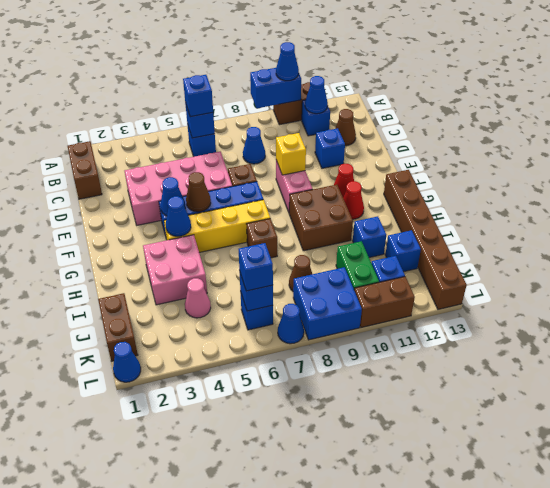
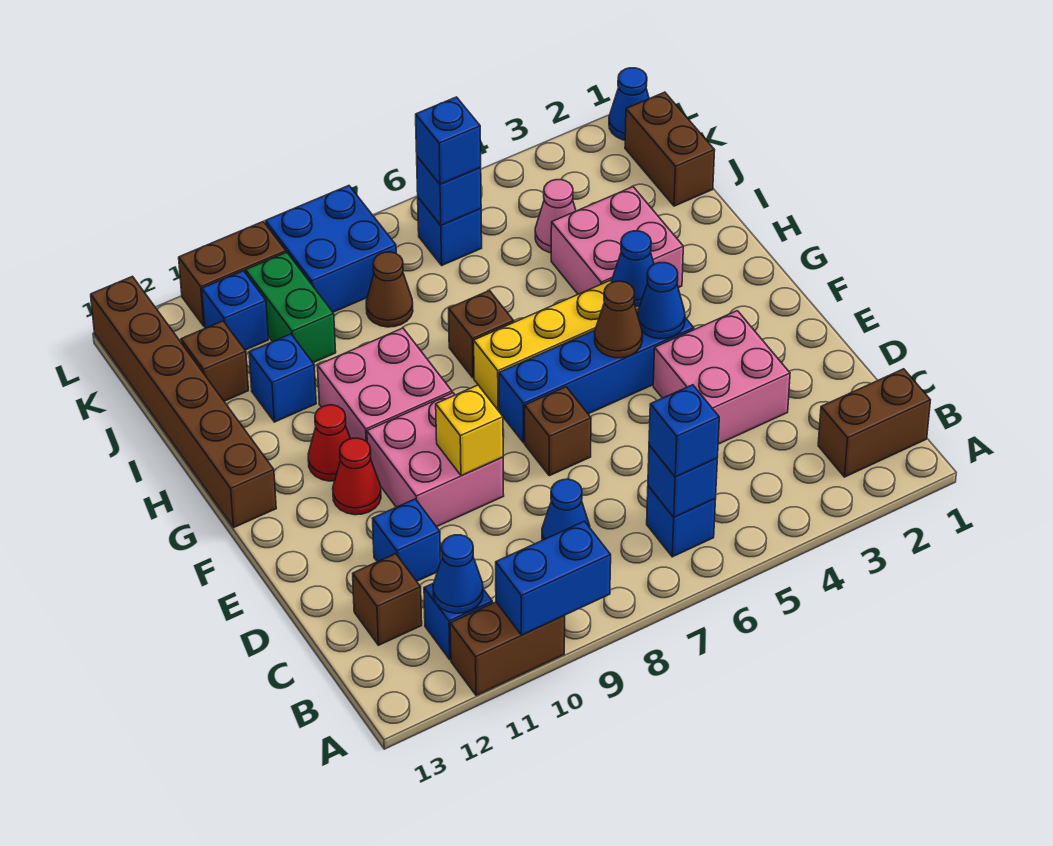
blue cone A10 level 3 -> none
brown brick B1:C1 level 1 -> brown brick B1:B2 level 1
brown cone C12 level 1 -> brown brick C12 level 1
pink brick D3:E6 level 1 -> pink brick D3:E4 level 1
pink brick E9:F9 level 1 -> pink brick E9:F10 level 1
brown brick G9:H10 level 1 -> pink brick G9:H10 level 1
blue brick J12 level 1 -> brown brick J12 level 1
blue cone L7 level 1 -> none

